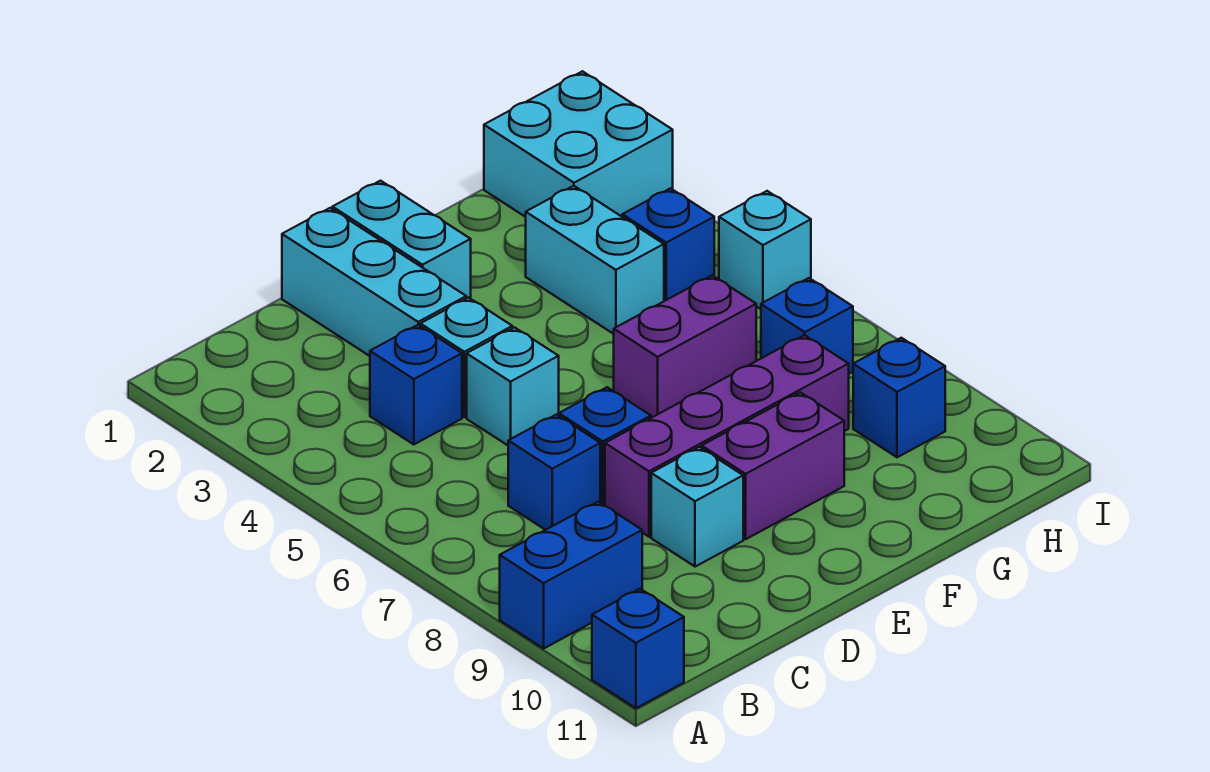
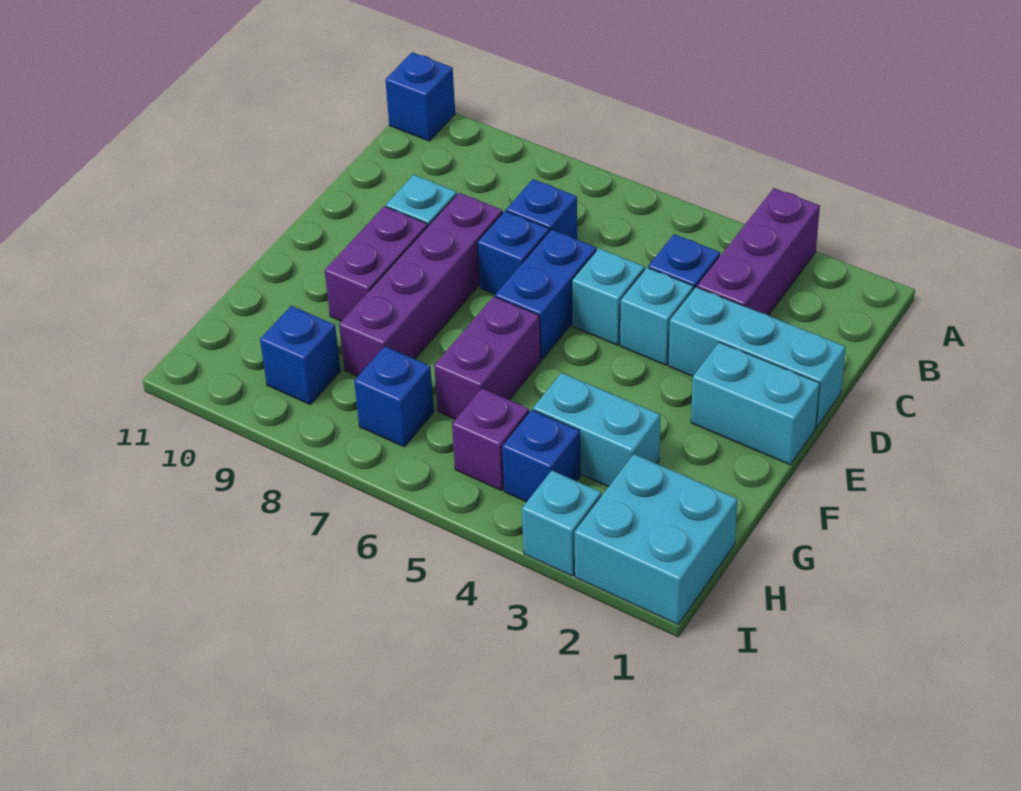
none -> purple brick A3:C3 level 1
blue brick A9:B9 level 1 -> blue brick D6:E6 level 1
none -> purple brick H5 level 1
cyan brick I5 level 1 -> cyan brick I3 level 1

